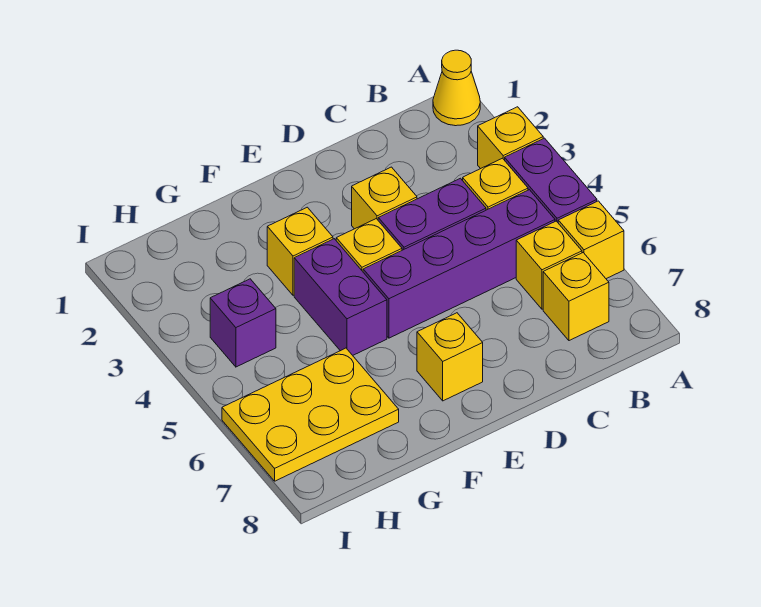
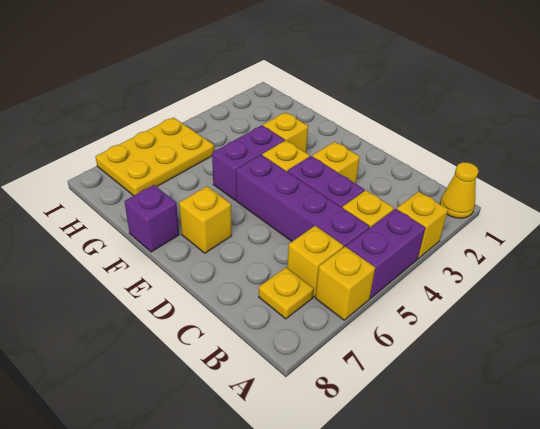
yellow brick B7 level 1 -> yellow plate B7 level 1
yellow plate G6:I7 level 1 -> yellow plate H5:I7 level 1
purple brick H4 level 1 -> purple brick F8 level 1

